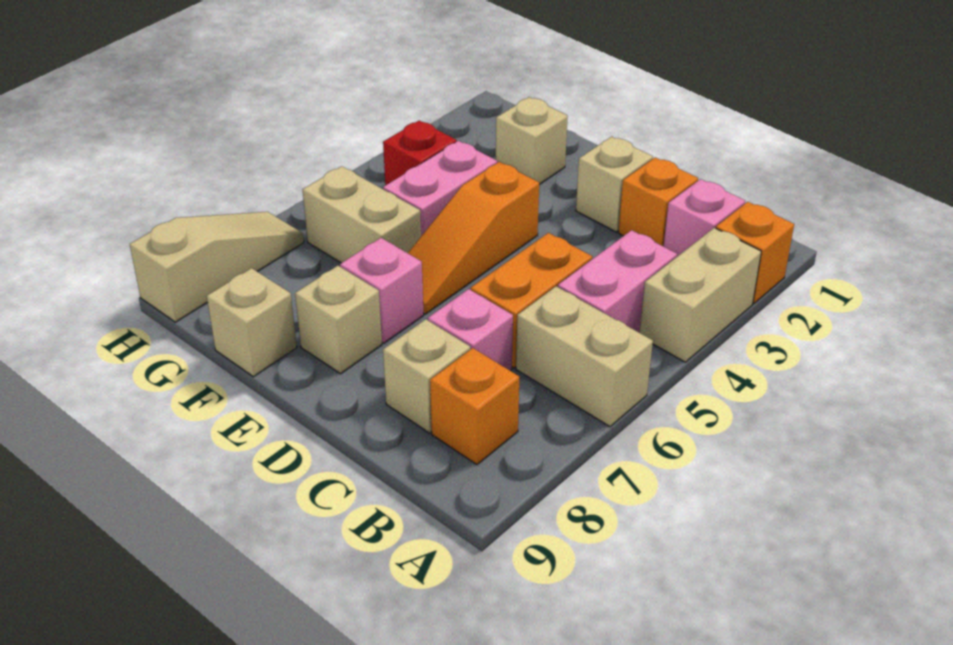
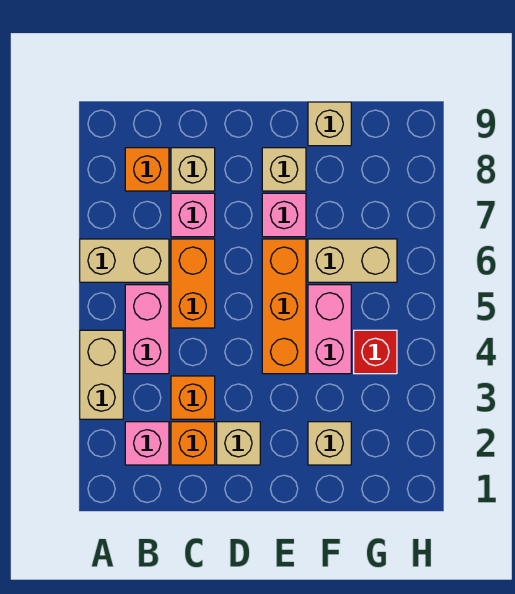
orange brick A2 level 1 -> orange brick C3 level 1
orange slope E4:E6 level 1 top 4 -> orange brick E4:E6 level 1
tan slope H7:H9 level 1 top 9 -> none

